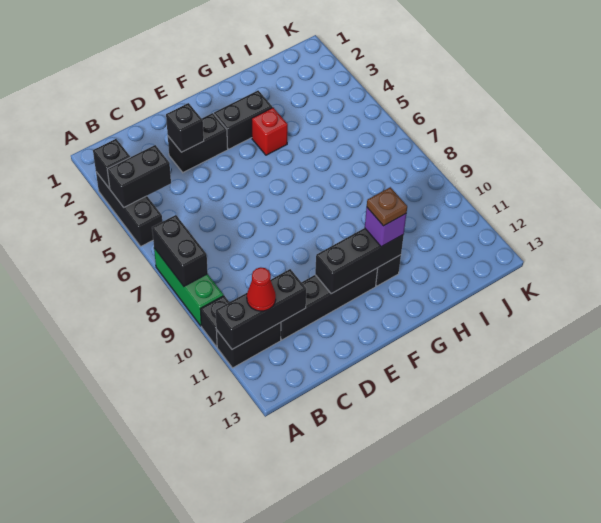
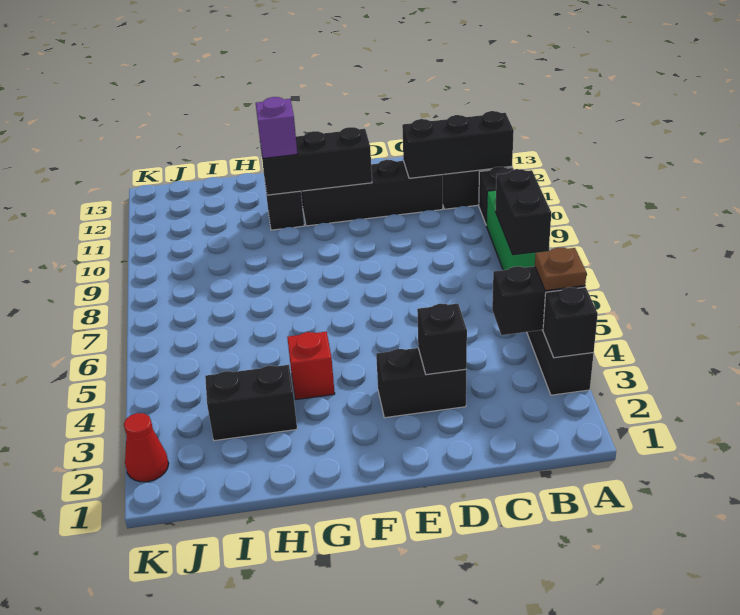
red cone B11 level 3 -> red cone K2 level 1
black brick F3:G3 level 1 -> black brick H3:I3 level 1
brown plate G11 level 4 -> brown plate A4 level 3

